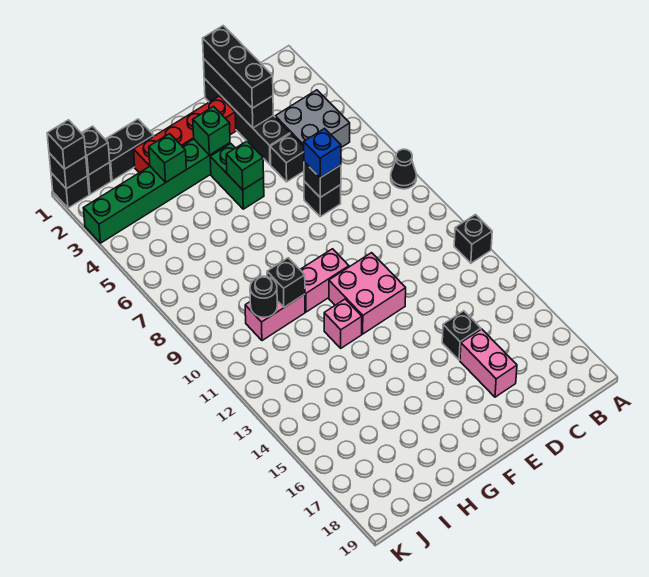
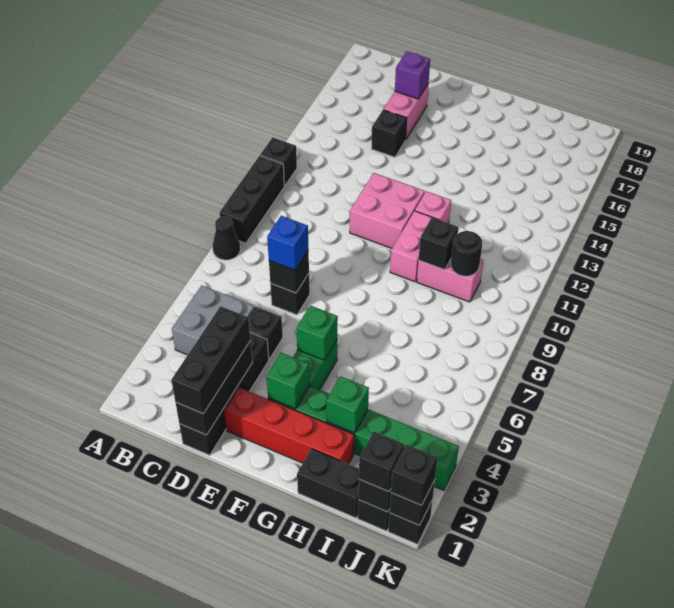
none -> black brick A9:A11 level 1
none -> purple brick D17 level 2
pink brick F10:G10 level 1 -> pink brick G10:G11 level 1
none -> black brick J1 level 3

